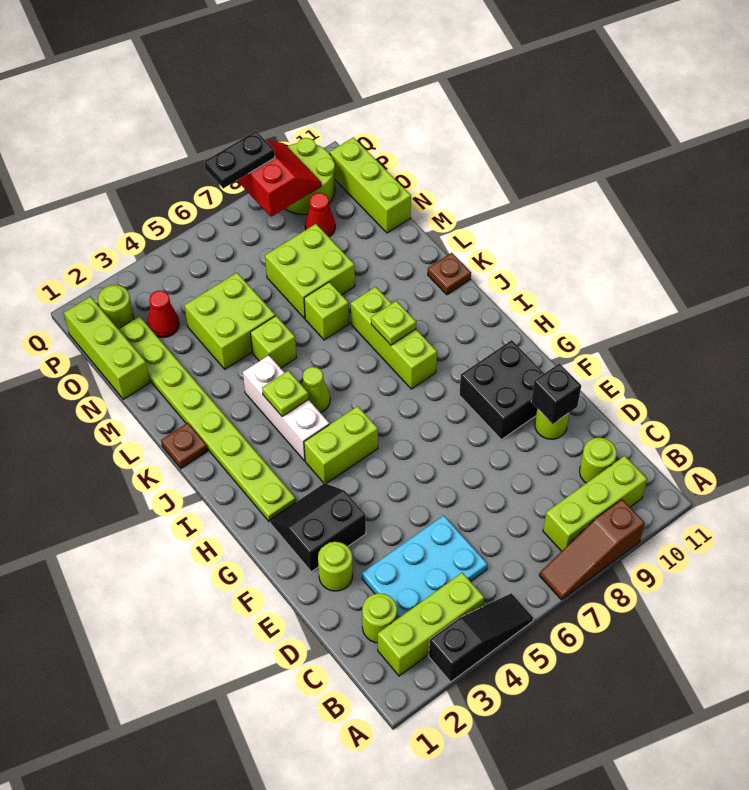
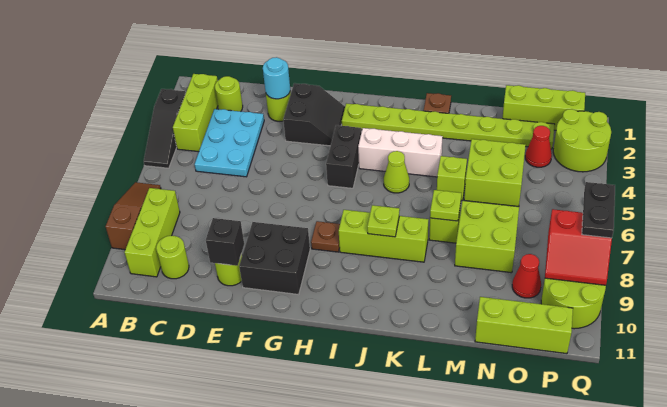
none -> cyan round brick E2 level 2
lime brick H4:H5 level 1 -> black brick H4:H5 level 1
lime plate J4 level 2 -> lime plate L7 level 2
brown plate K11 level 1 -> brown plate H8 level 1
lime round brick P2 level 1 -> lime round brick P2:Q3 level 1

